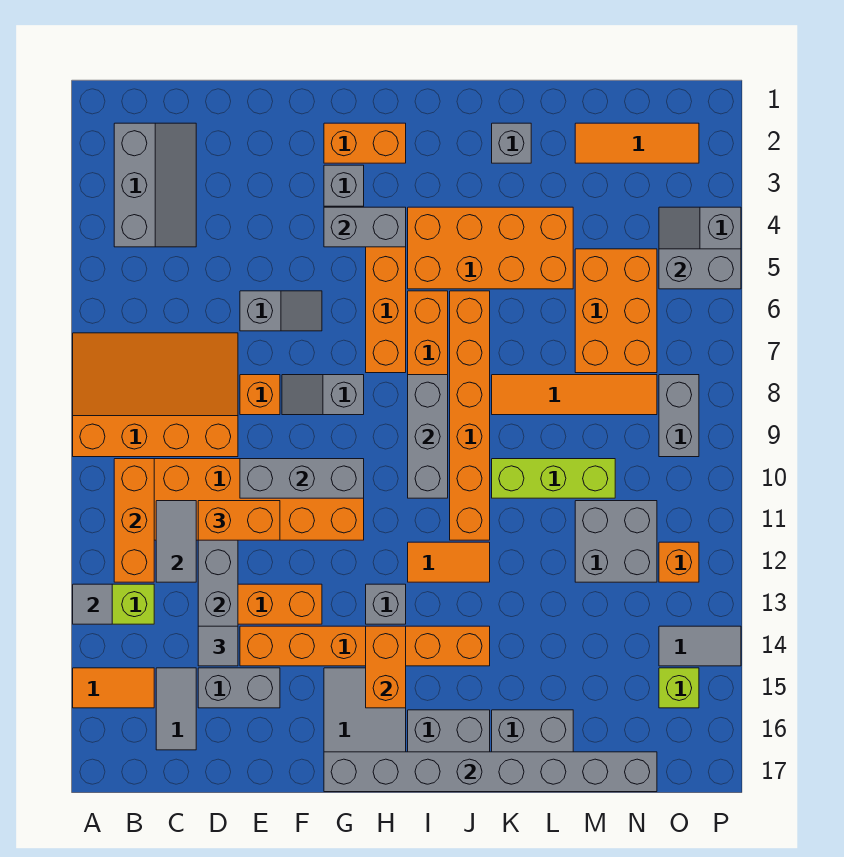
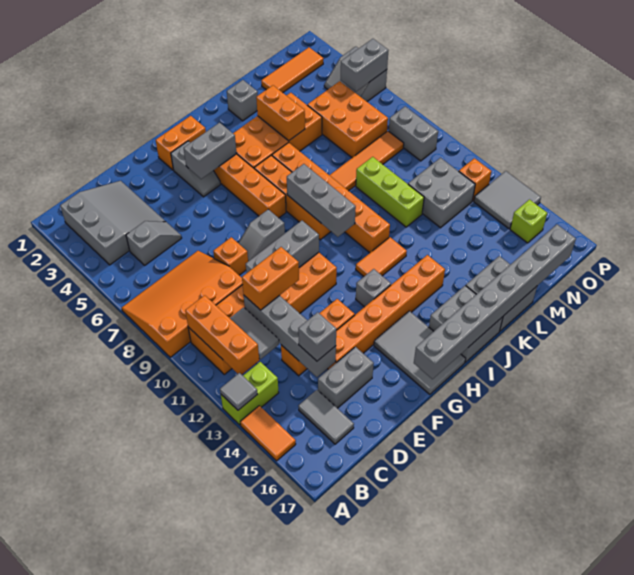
orange tile A15:B15 level 1 -> orange tile A14:A15 level 1
grey slope B2:C4 level 1 top B -> grey slope B2:D4 level 1 top B
grey tile D14 level 3 -> grey brick D14 level 3
grey slope E6:F6 level 1 top E -> grey slope C5:D5 level 1 top C
orange brick H14:H15 level 2 -> orange brick K4:K5 level 2
lime brick K10:M10 level 1 -> lime brick L9:L11 level 1
grey tile O14:P14 level 1 -> grey tile O13:P14 level 1

